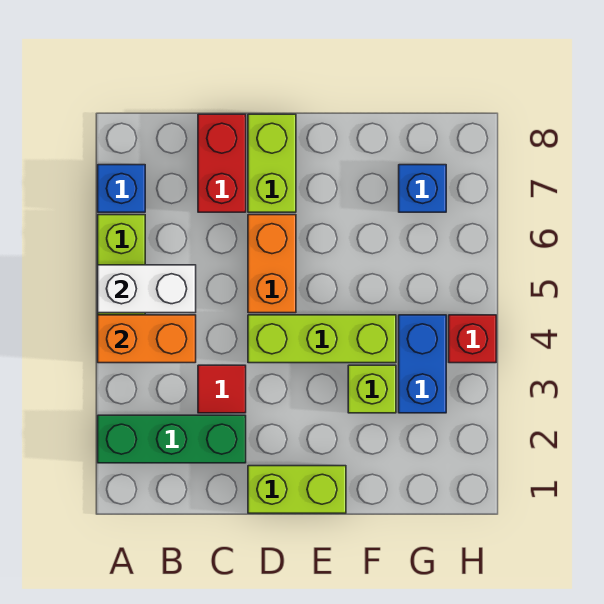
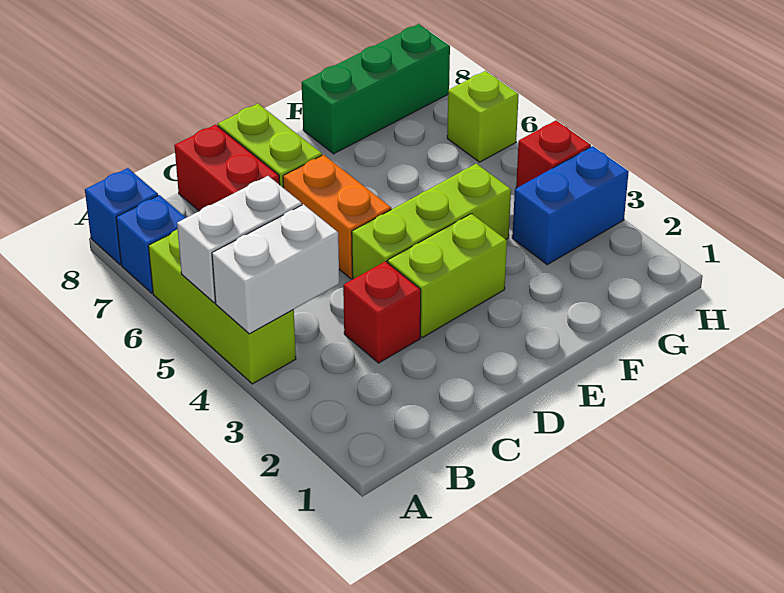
green brick A2:C2 level 1 -> green brick F8:H8 level 1
orange brick A4:B4 level 2 -> white brick A4:B4 level 2
red tile C3 level 1 -> red brick C3 level 1
lime brick D1:E1 level 1 -> lime brick D3:E3 level 1
lime brick F3 level 1 -> lime brick H6 level 1
blue brick G3:G4 level 1 -> blue brick G3:H3 level 1
blue brick G7 level 1 -> blue brick A8 level 1

